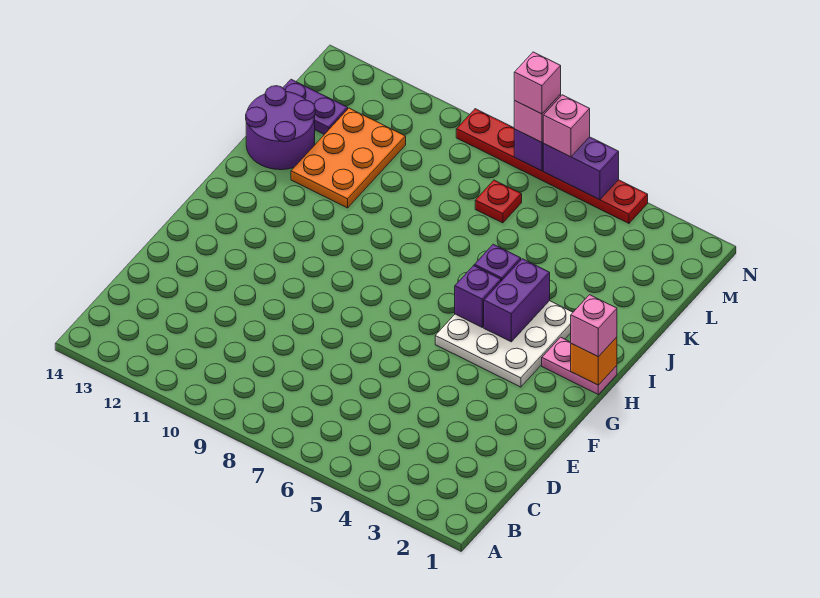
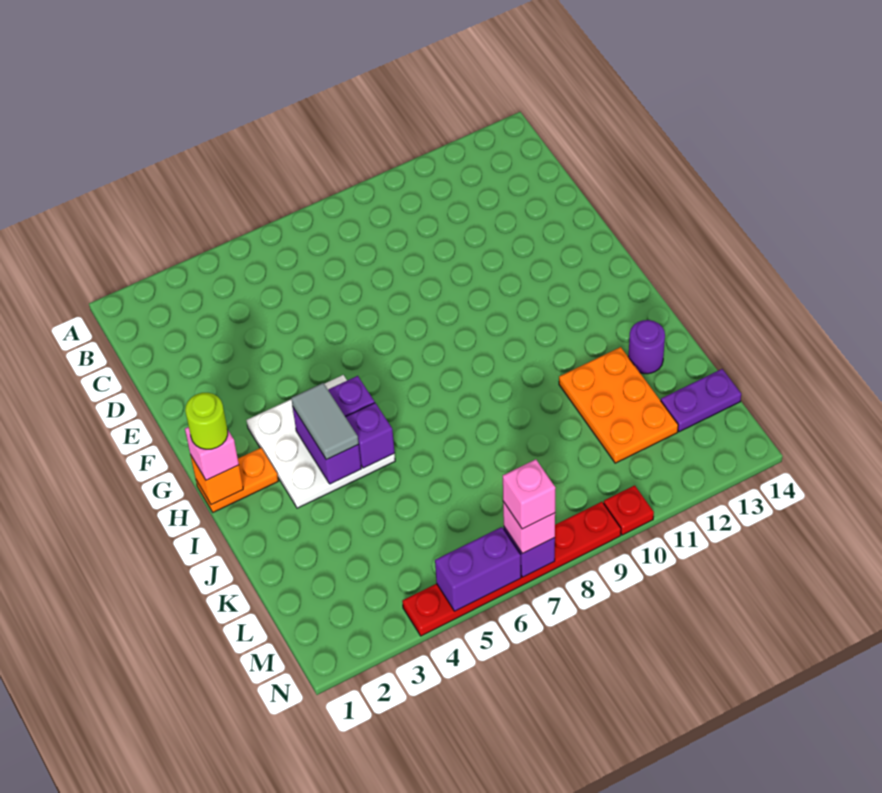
pink plate H1:H2 level 1 -> orange plate H1:H2 level 1
none -> lime round brick H1 level 4
none -> grey tile H4:I4 level 3
purple round brick J13:K14 level 1 -> purple round brick J13 level 1
red plate L7 level 1 -> red plate N10 level 1
pink brick N6 level 3 -> none

